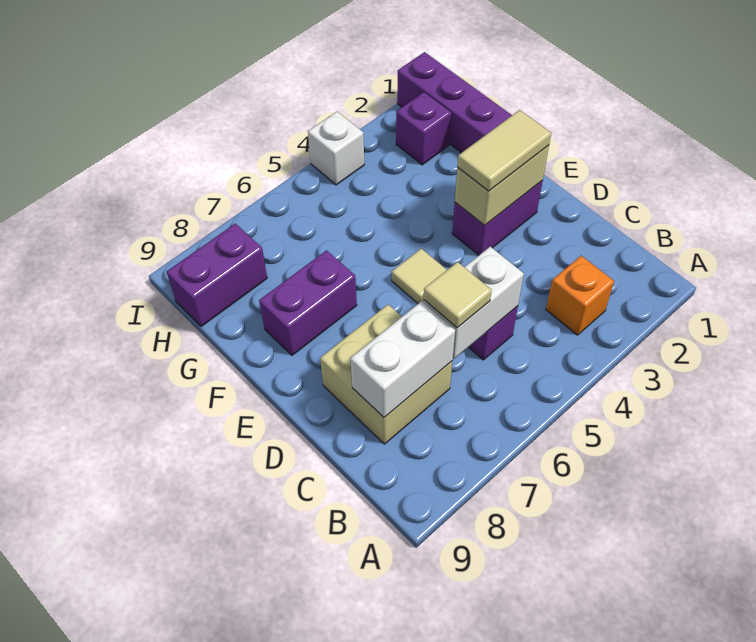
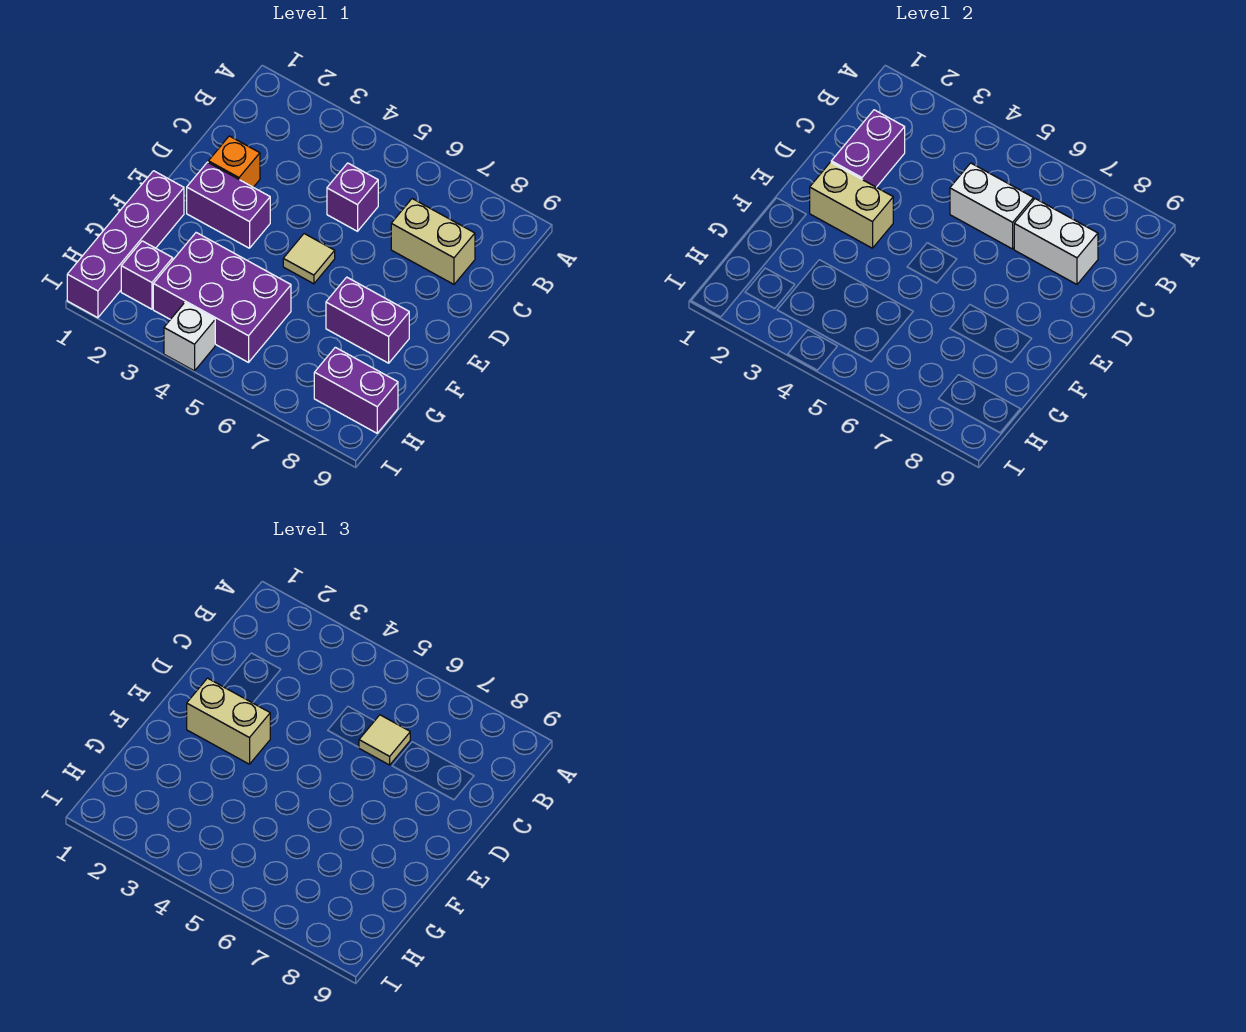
orange brick B3 level 1 -> orange brick D2 level 1
none -> purple brick C2:D2 level 2
tan brick C7:D8 level 1 -> tan brick C7:C8 level 1
tan tile E2:E3 level 3 -> tan brick E2:E3 level 3
none -> purple brick G3:H5 level 1

